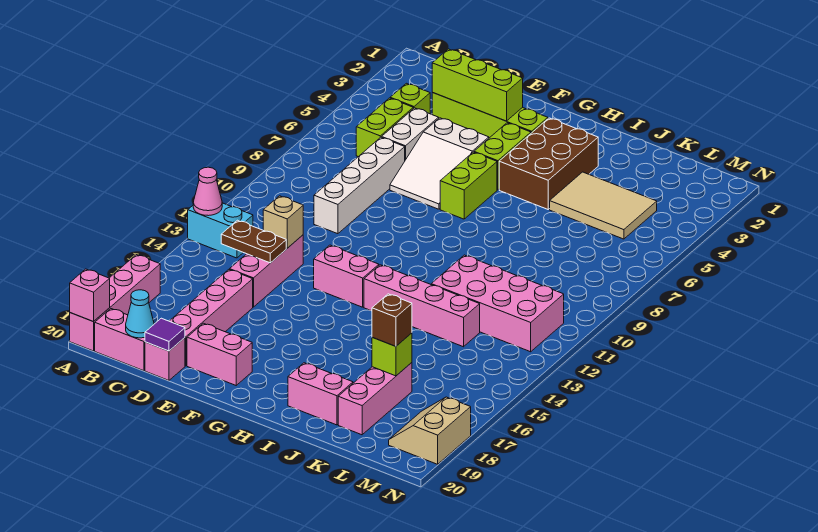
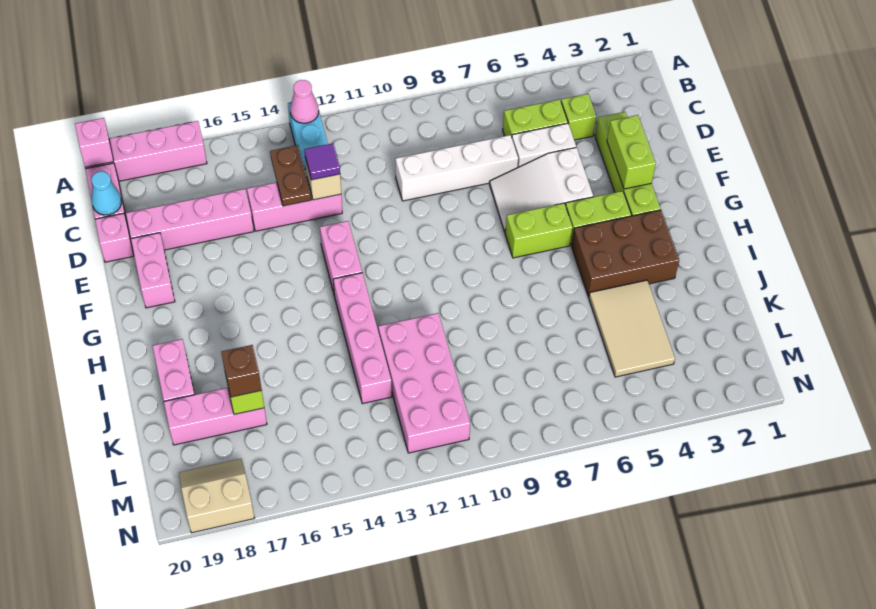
lime brick D3:F3 level 2 -> lime brick E3:F3 level 2
purple tile D20 level 2 -> purple tile D13 level 3

